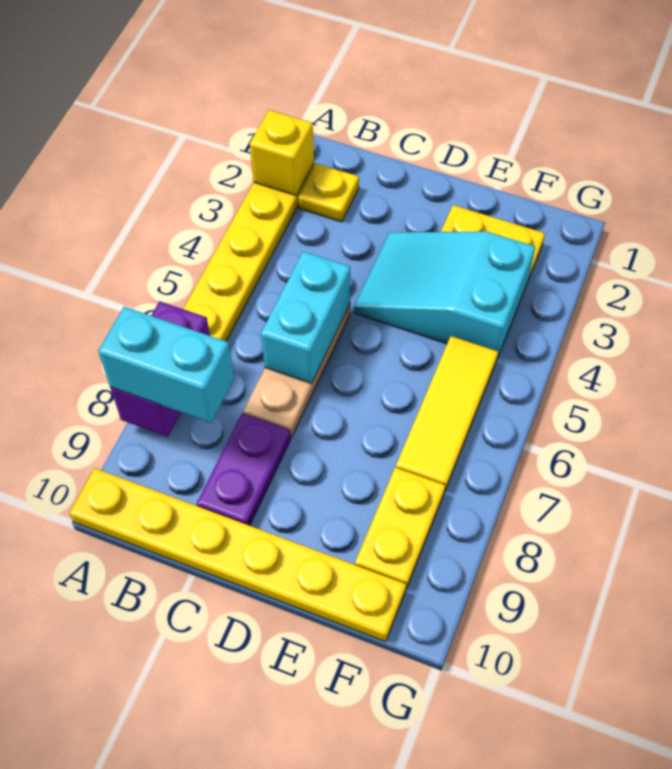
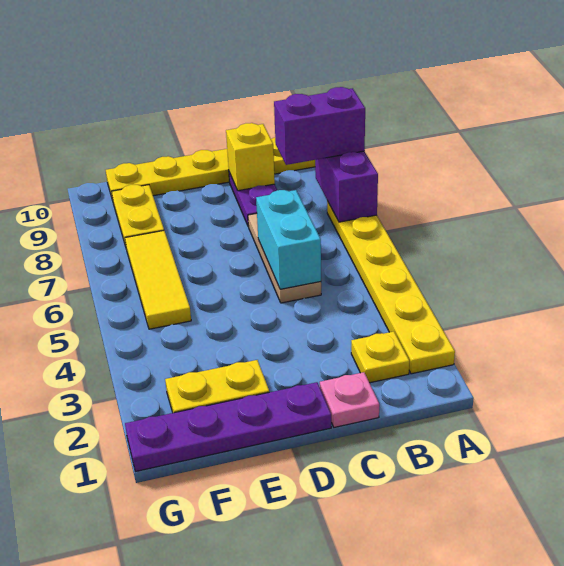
yellow brick A2 level 2 -> yellow brick C9 level 2
cyan brick A8:B8 level 3 -> purple brick A8:B8 level 3
none -> pink plate C1 level 1
none -> purple plate D1:G1 level 1
cyan slope D3:F4 level 1 top F -> none

